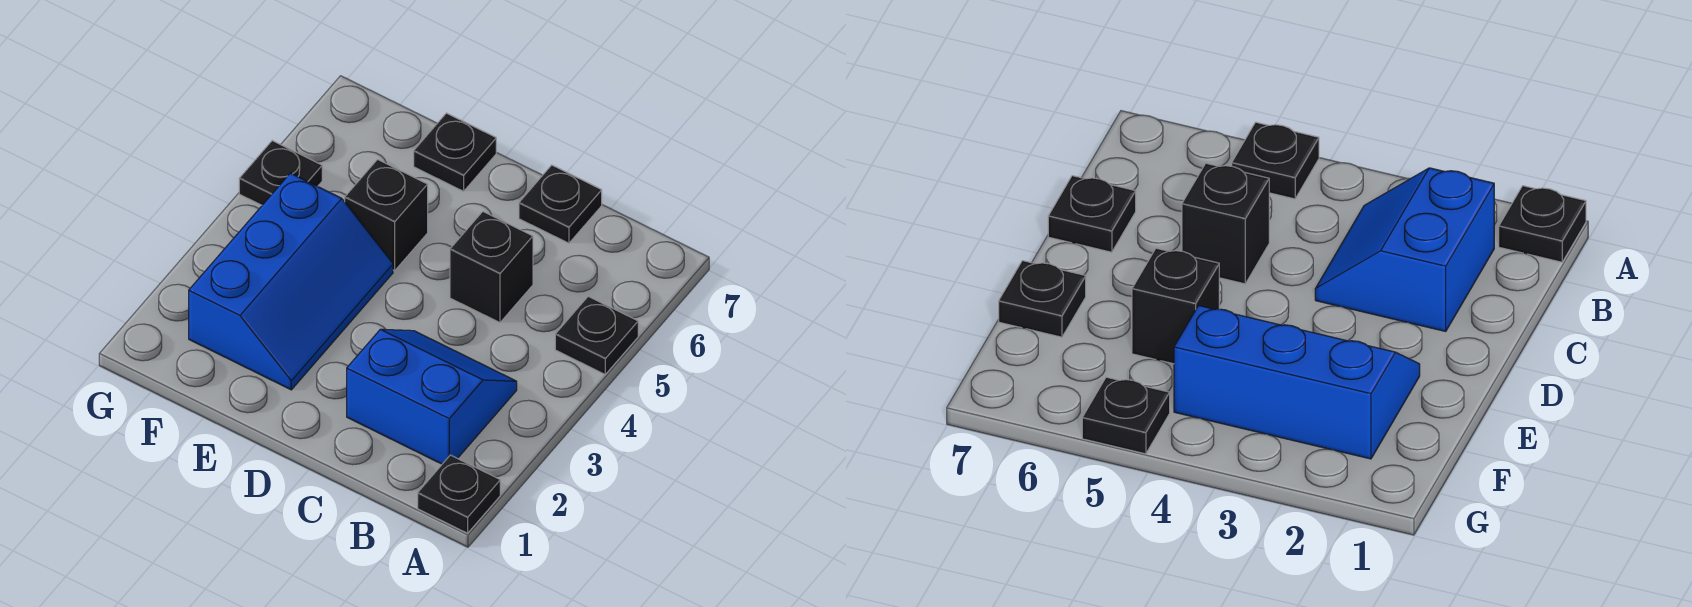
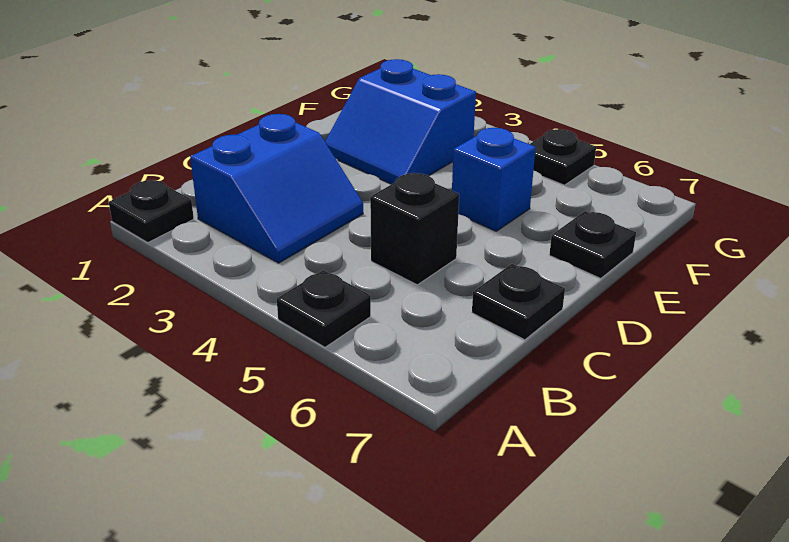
blue slope E2:F4 level 1 top F -> blue slope E2:F3 level 1 top F
black brick E5 level 1 -> blue brick E5 level 1

